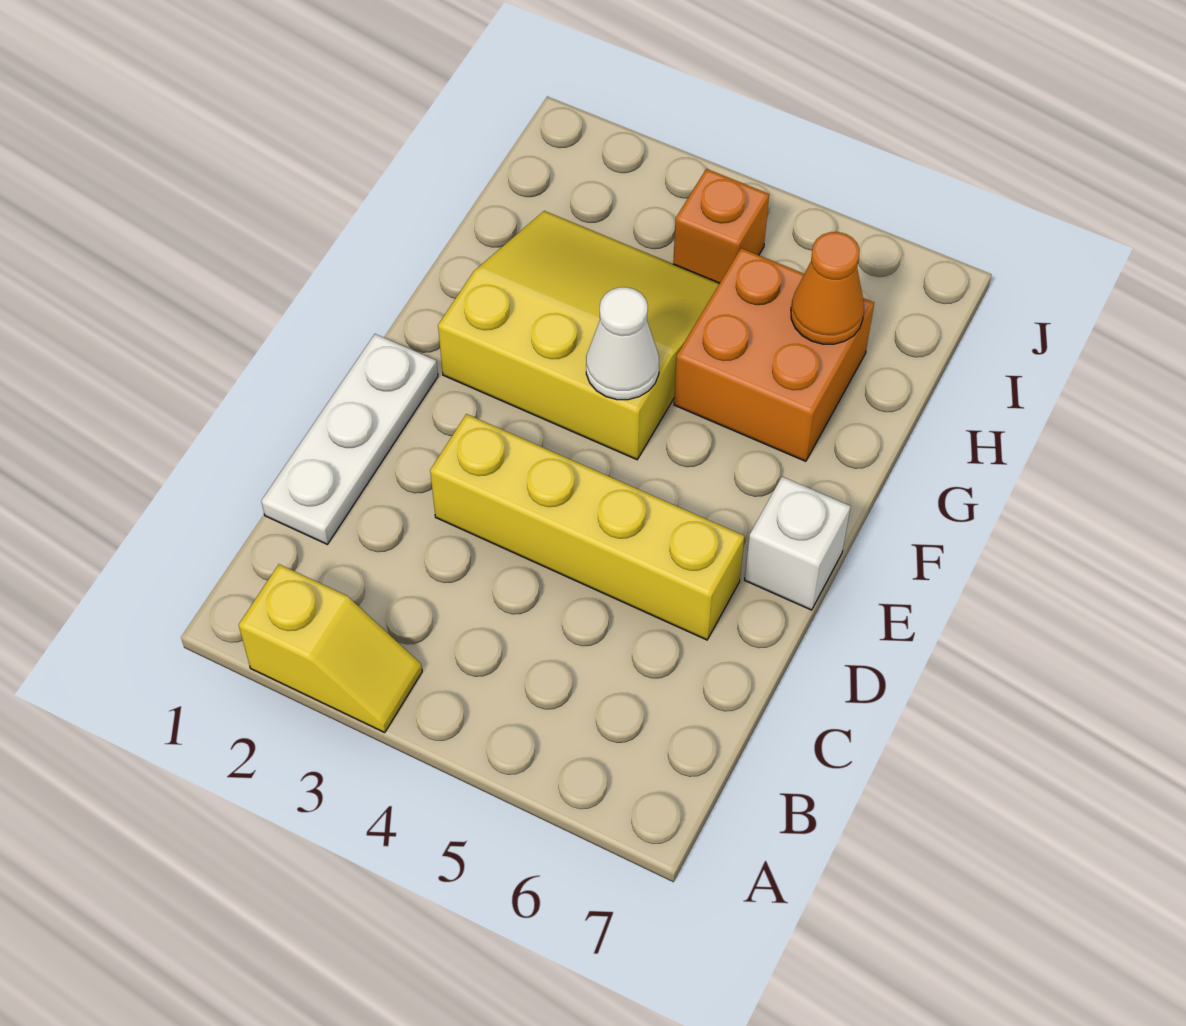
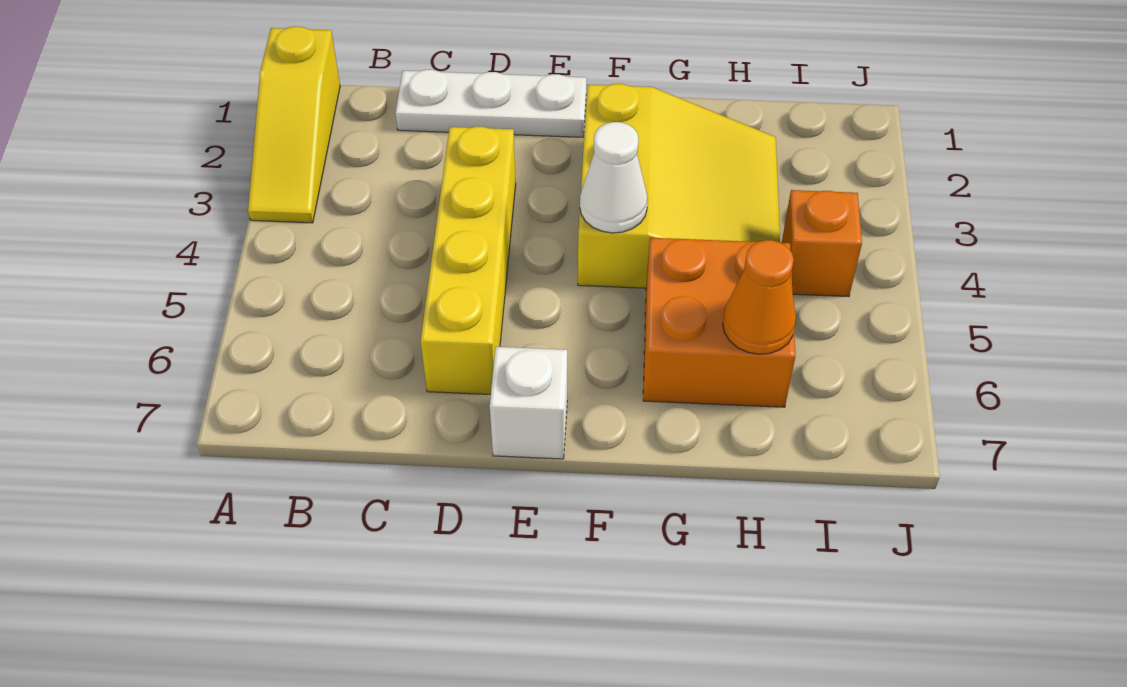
yellow slope A2:A3 level 1 top 2 -> yellow slope A1:A3 level 1 top 1

